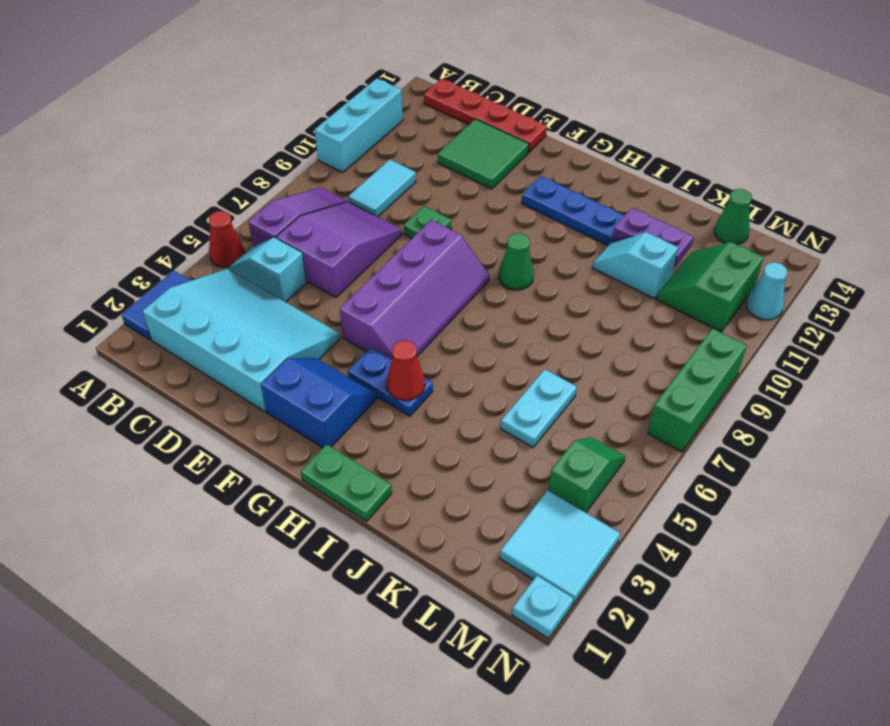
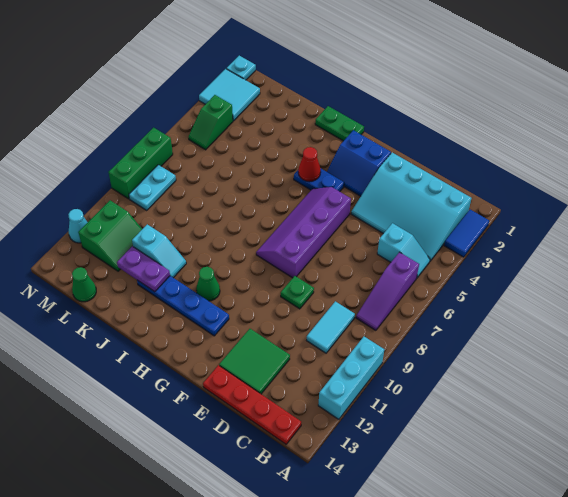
red cone A5 level 1 -> none
purple slope C6:D8 level 1 top 6 -> none
green cone H9 level 1 -> green cone H11 level 1
cyan plate K5:K6 level 1 -> cyan plate M8:M9 level 1

